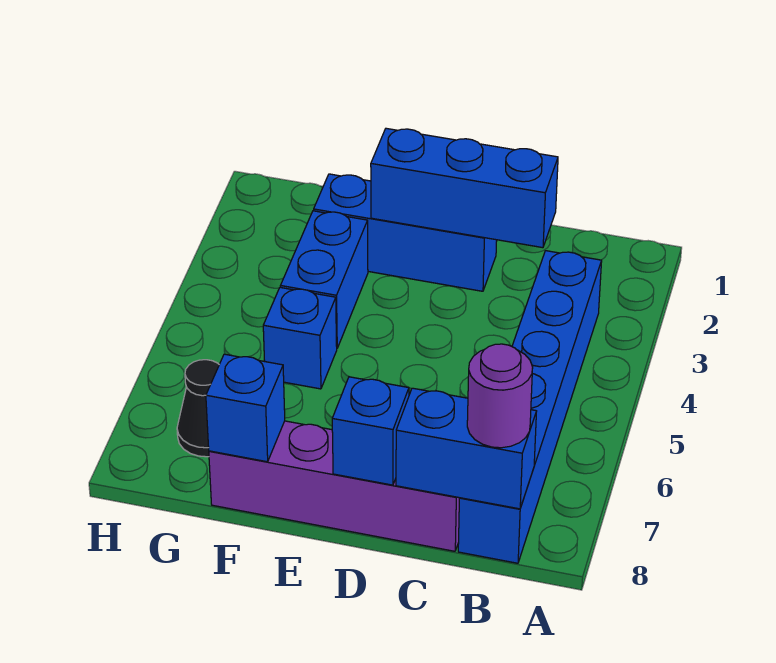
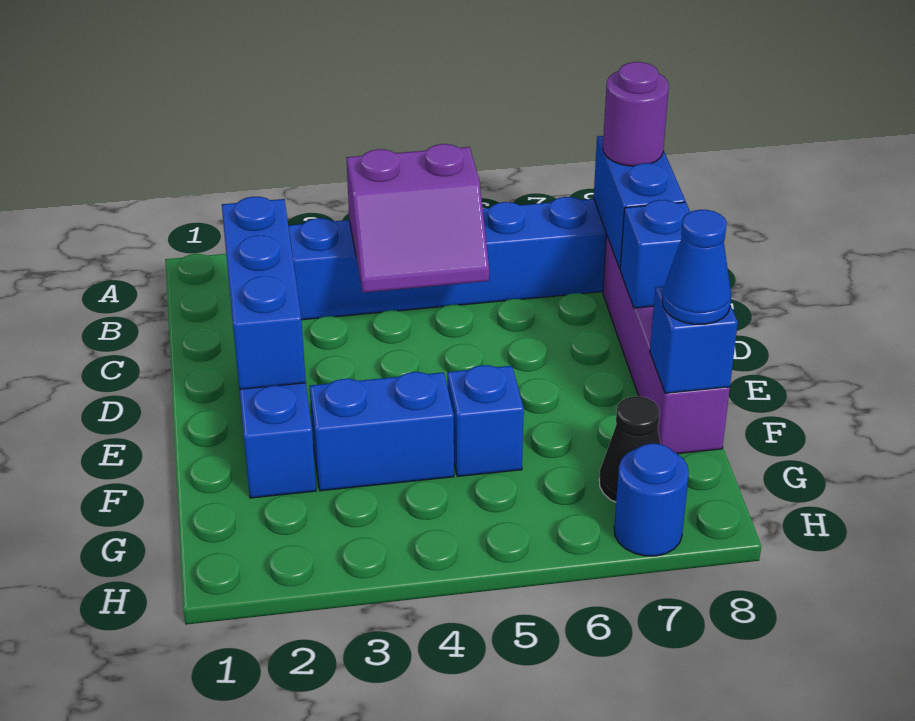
none -> purple slope B4:C5 level 2 top B
none -> blue cone F8 level 3
none -> blue round brick H7 level 1

